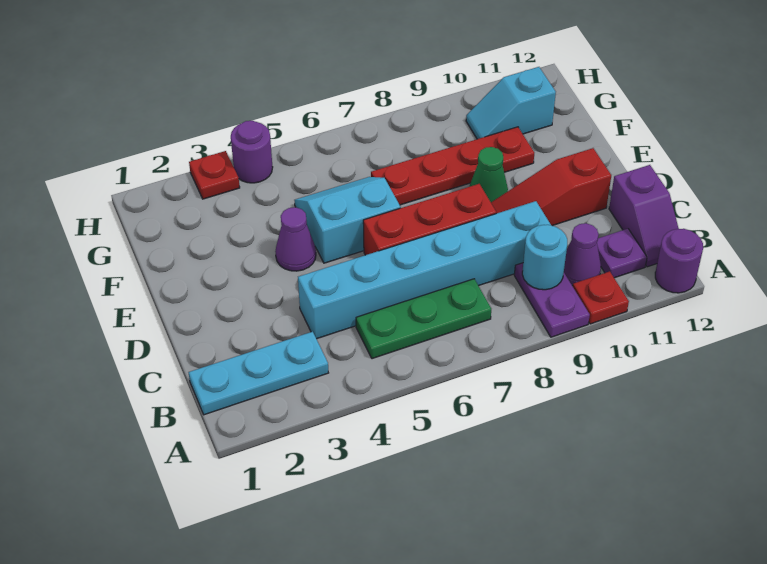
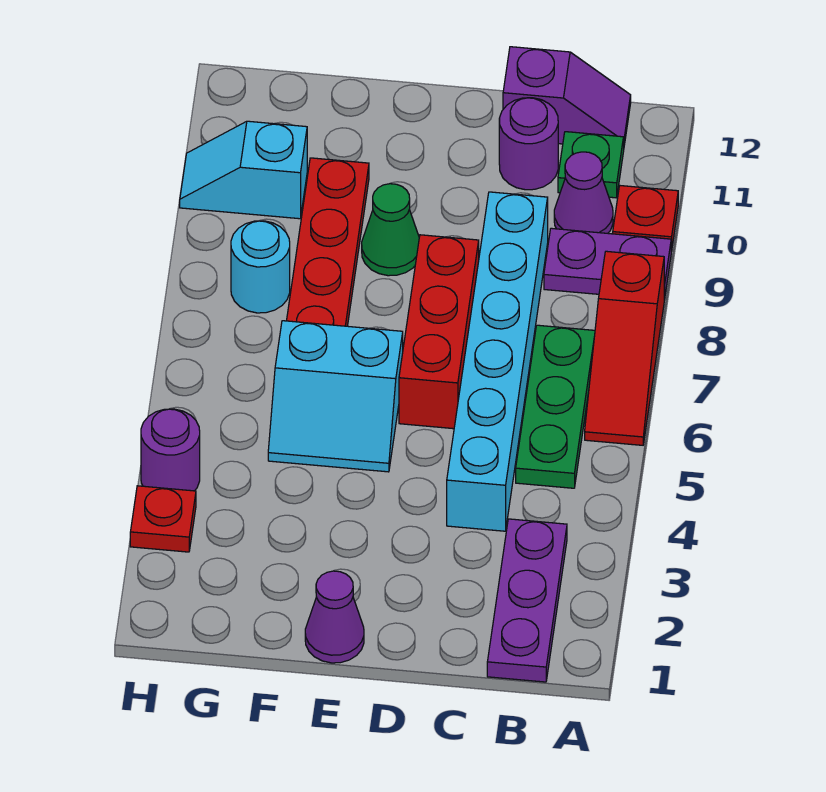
purple round brick A12 level 1 -> purple round brick C11 level 1
cyan plate B1:B3 level 1 -> purple plate B1:B3 level 1
cyan round brick B9 level 2 -> cyan round brick G8 level 1
purple plate B11 level 1 -> green plate B11 level 1
red slope D9:D11 level 1 top 11 -> red slope A6:A8 level 1 top 8
purple cone E4 level 1 -> purple cone E1 level 1
cyan slope E5:F6 level 1 top E -> cyan slope E5:F6 level 1 top 6
cyan slope G10:G11 level 1 top 11 -> cyan slope G10:H10 level 1 top G

